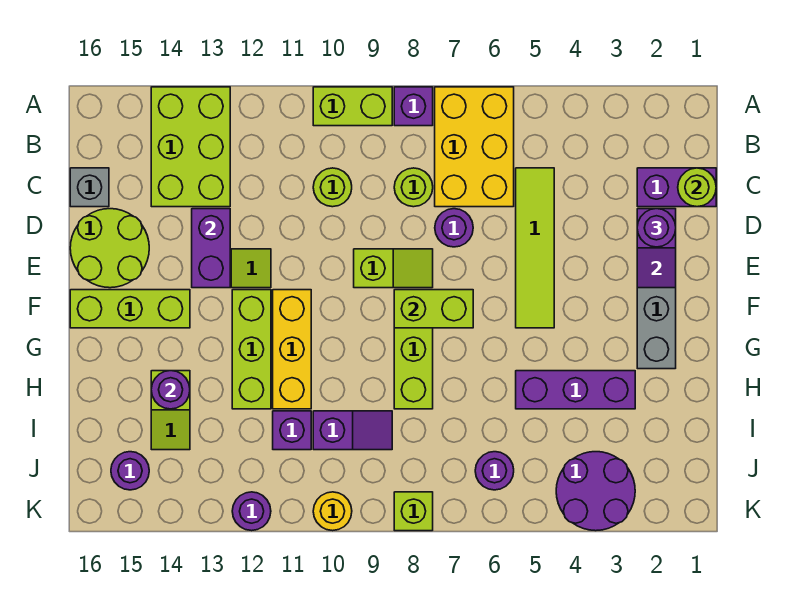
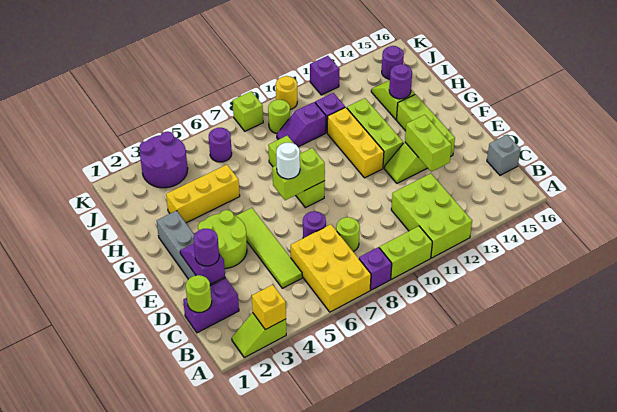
none -> yellow brick A3 level 2
lime brick A13:C14 level 1 -> lime brick A11:C12 level 1
lime round brick C10 level 1 -> lime round brick J9 level 1
purple brick D13:E13 level 2 -> lime brick D13:E13 level 2
lime round brick D15:E16 level 1 -> lime round brick E3:F4 level 1
lime slope E8:E9 level 1 top 9 -> lime slope A2:A3 level 1 top 3
none -> white round brick F7 level 3
lime brick F14:F16 level 1 -> lime brick E14:G14 level 1
purple brick H3:H5 level 1 -> yellow brick H3:H5 level 1
purple round brick K12 level 1 -> purple brick K12 level 1

